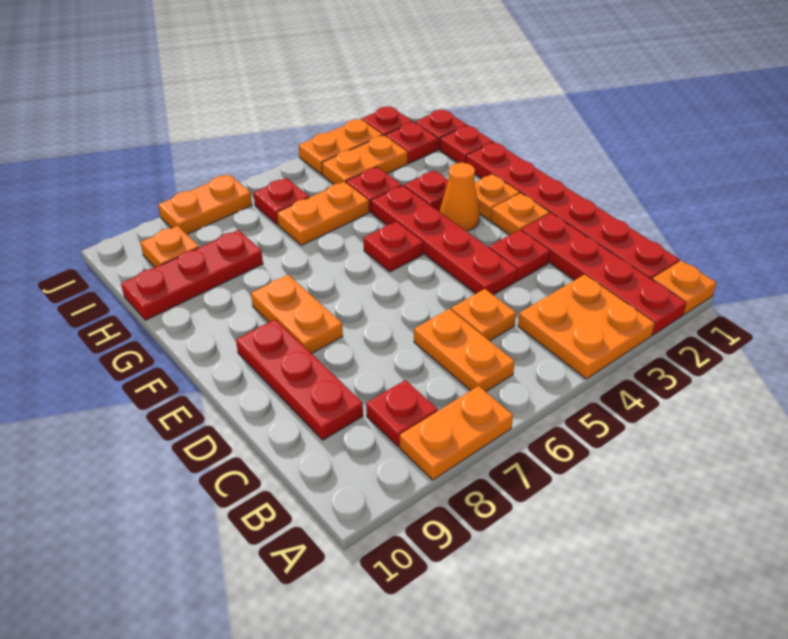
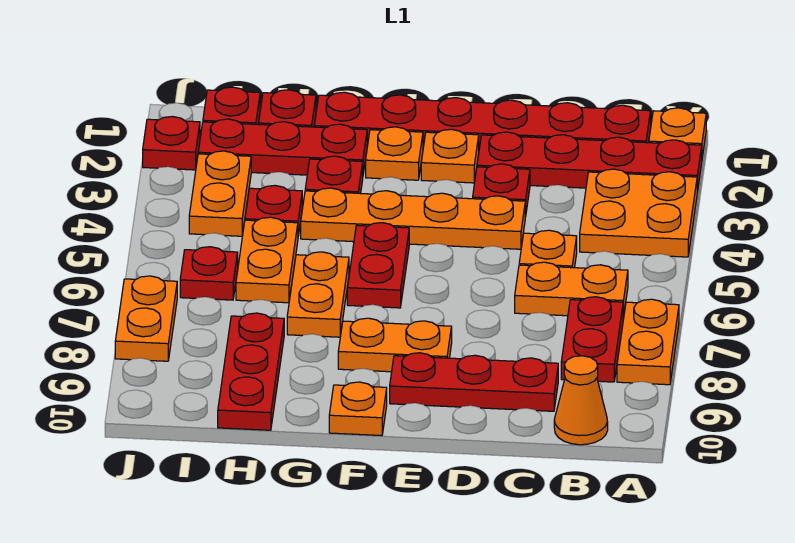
red plate B8 level 1 -> red plate B7:B8 level 1
red plate D4:G4 level 1 -> orange plate D4:G4 level 1
orange cone F3 level 1 -> orange cone B10 level 1
red plate F5 level 1 -> red plate F5:F6 level 1
red plate I2 level 1 -> red plate G2:I2 level 1
orange plate I9 level 1 -> orange plate F10 level 1
orange plate J3:J4 level 1 -> orange plate G6:G7 level 1

